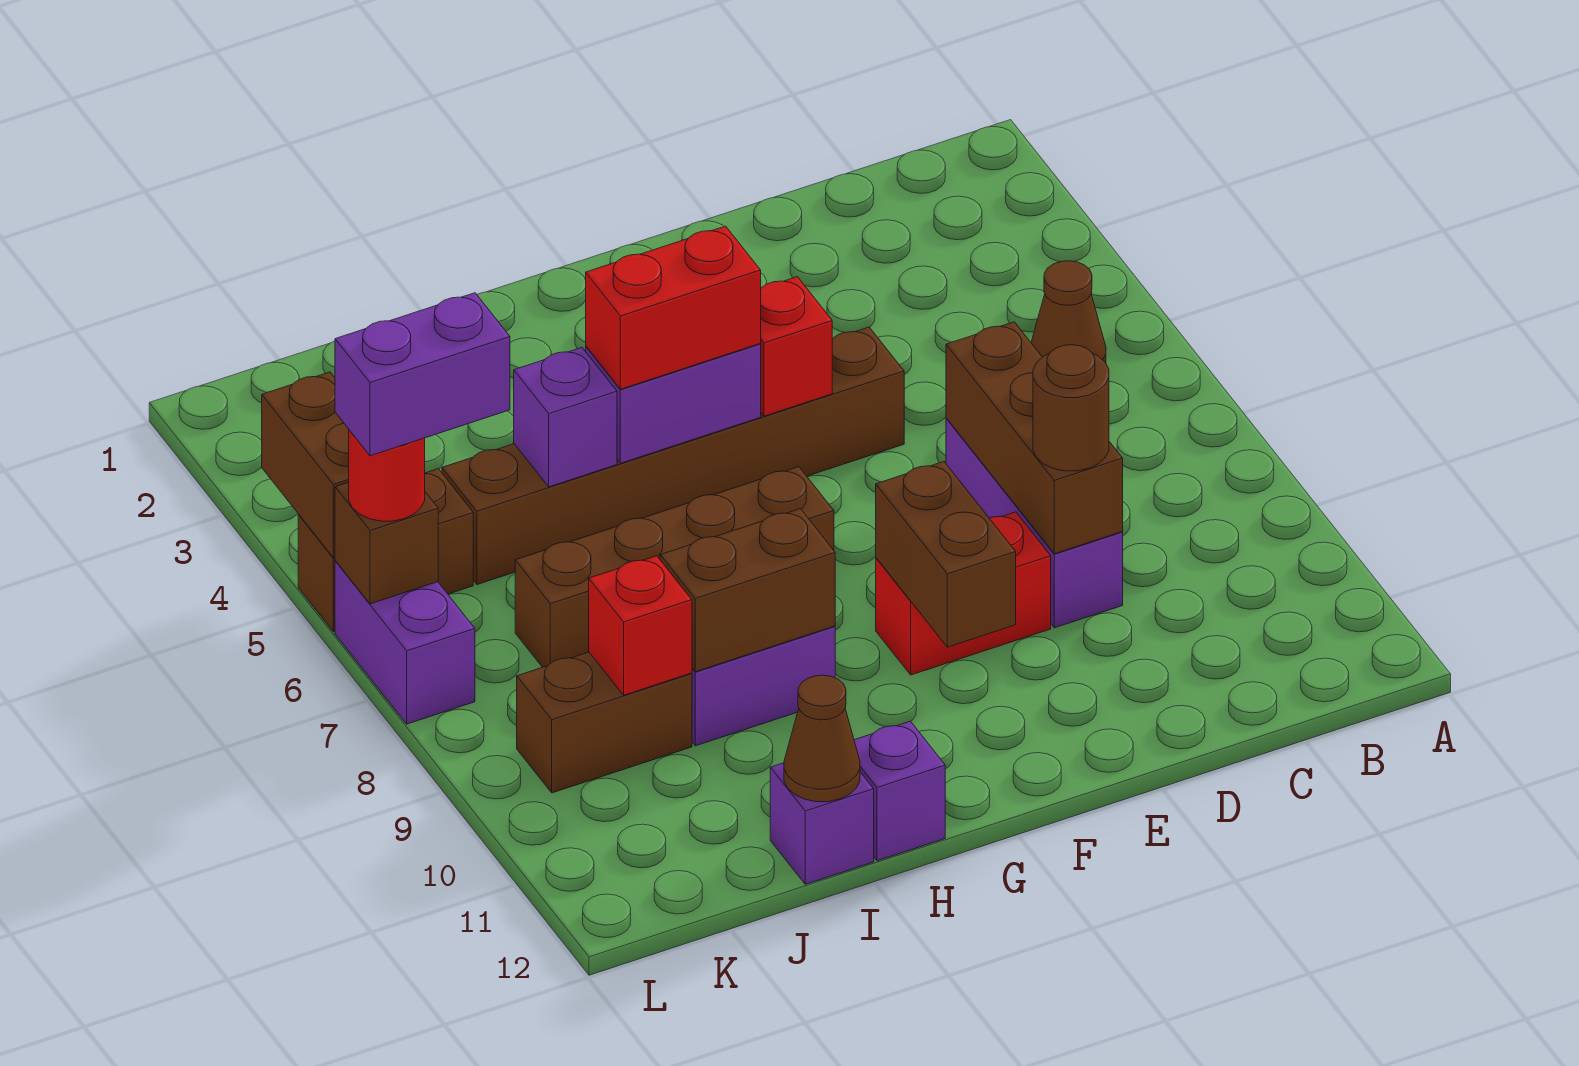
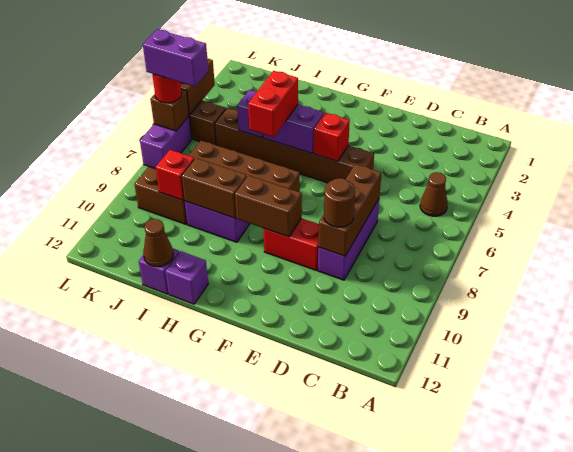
brown brick F9:F10 level 2 -> brown brick F9:G9 level 2
red brick G5:H5 level 3 -> red brick H5:H6 level 3

